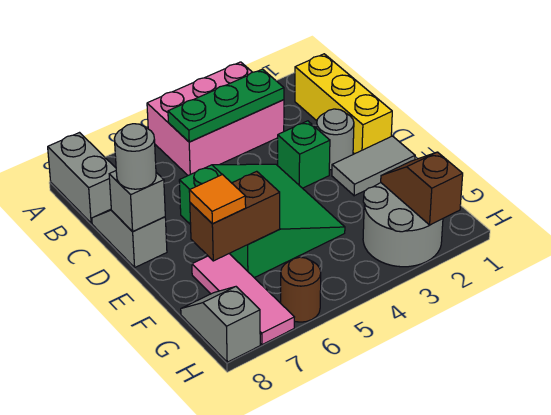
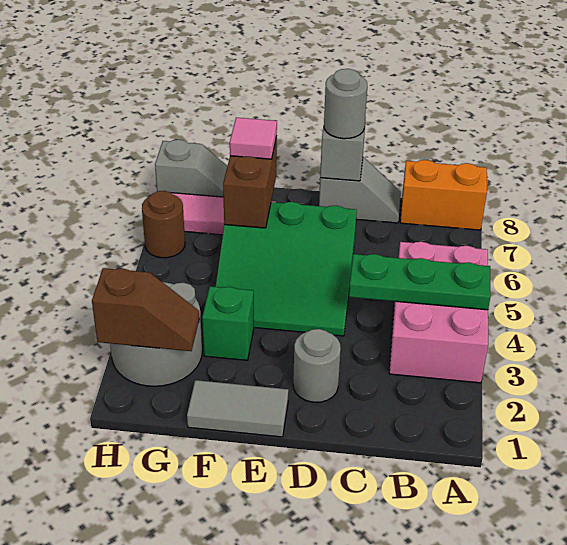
grey brick A8:B8 level 1 -> orange brick A8:B8 level 1
yellow brick B1:D1 level 1 -> none
green plate B3:B5 level 2 -> green plate A4:C4 level 2
green brick D3 level 1 -> green brick F3 level 1
grey tile E1:E2 level 1 -> grey tile E1:F1 level 1
orange tile F7 level 3 -> pink tile F7 level 3

